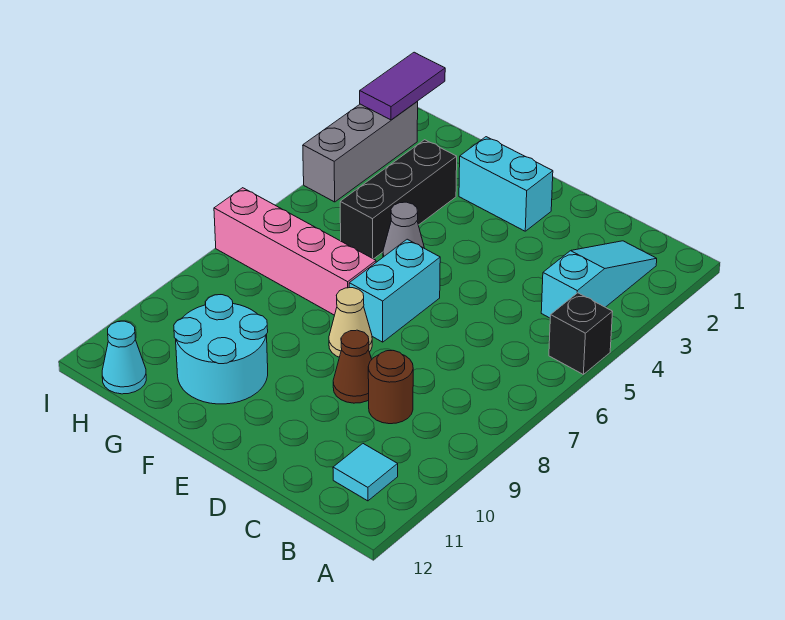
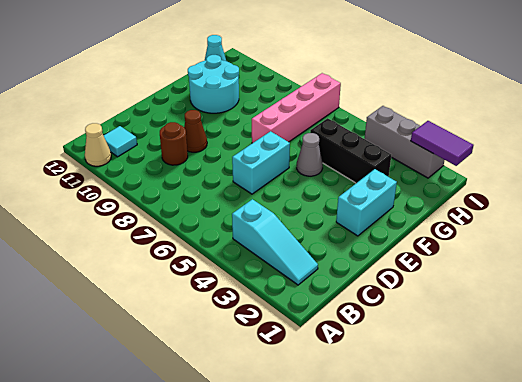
black brick A5 level 1 -> none
cyan brick E6:E7 level 1 -> cyan brick D6:E6 level 1
tan cone E8 level 1 -> tan cone A11 level 1

